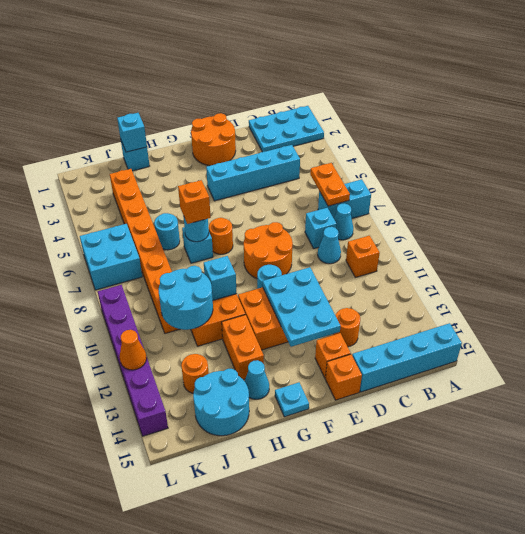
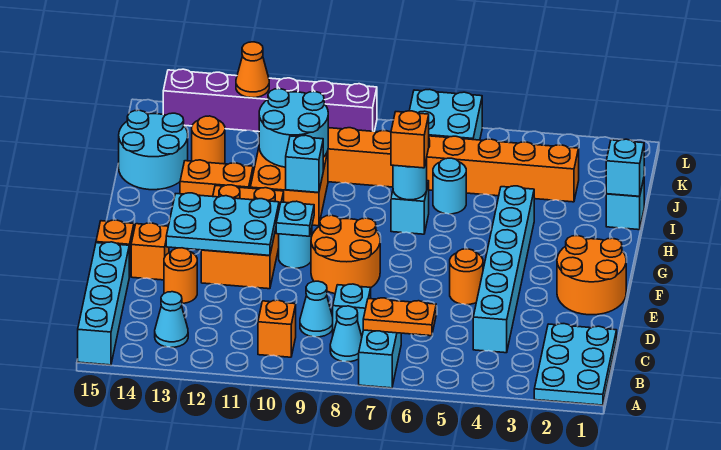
cyan brick C4:F4 level 1 -> cyan brick C4:H4 level 1
orange round brick G7 level 1 -> orange round brick E5 level 1
cyan plate G15 level 1 -> cyan plate F10 level 2
cyan cone H14 level 1 -> cyan cone B13 level 1

